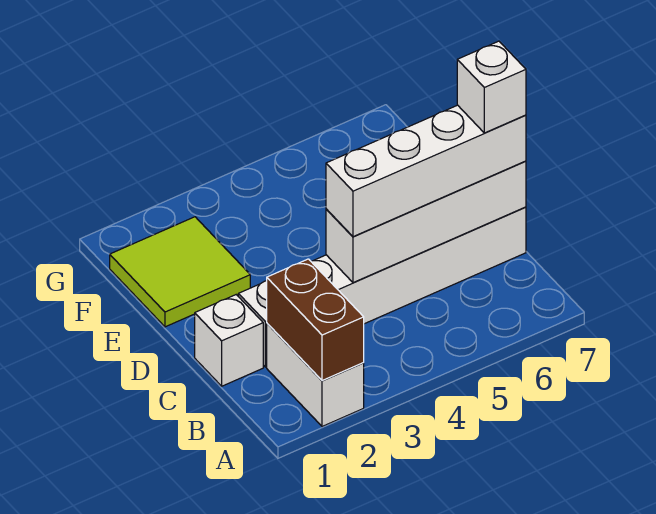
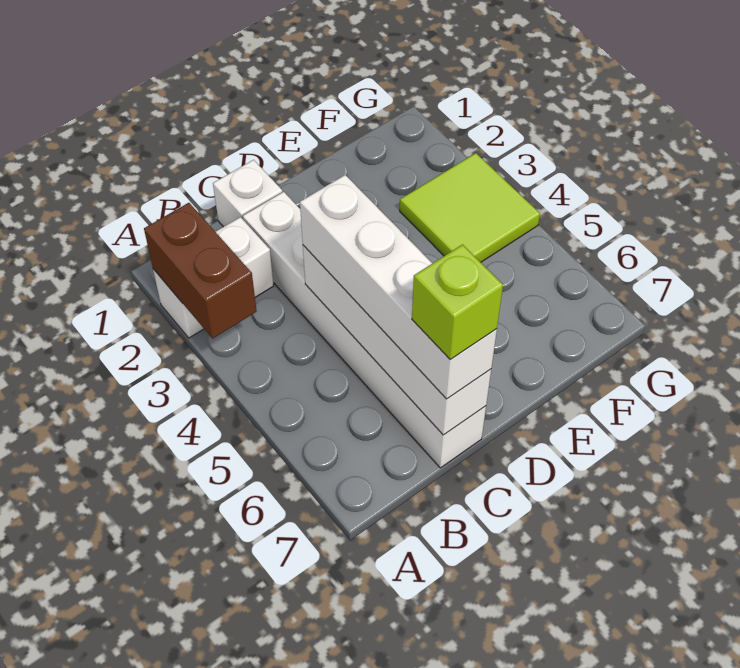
brown brick A2:B2 level 2 -> brown brick A2:A3 level 2
white brick C7 level 4 -> lime brick C7 level 4
lime tile E1:F2 level 1 -> lime tile F3:G4 level 1

